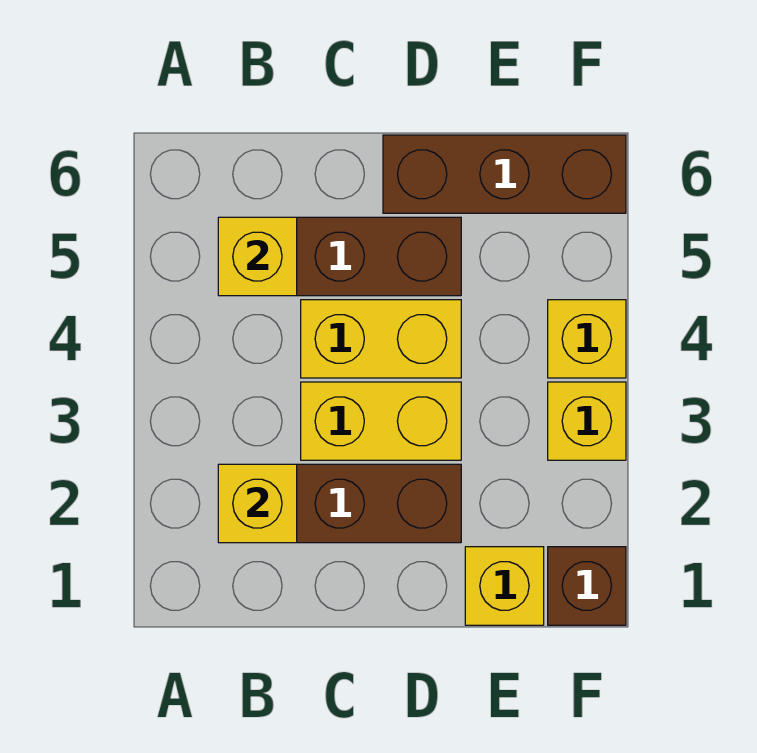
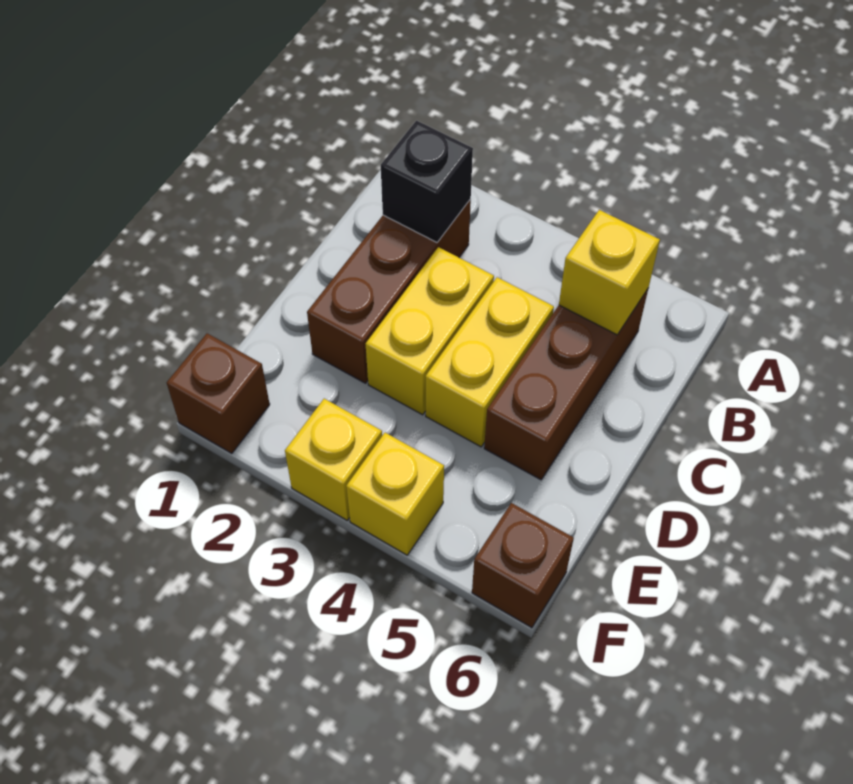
yellow brick B2 level 2 -> black brick B2 level 2
brown brick D6:F6 level 1 -> brown brick F6 level 1
yellow brick E1 level 1 -> none

